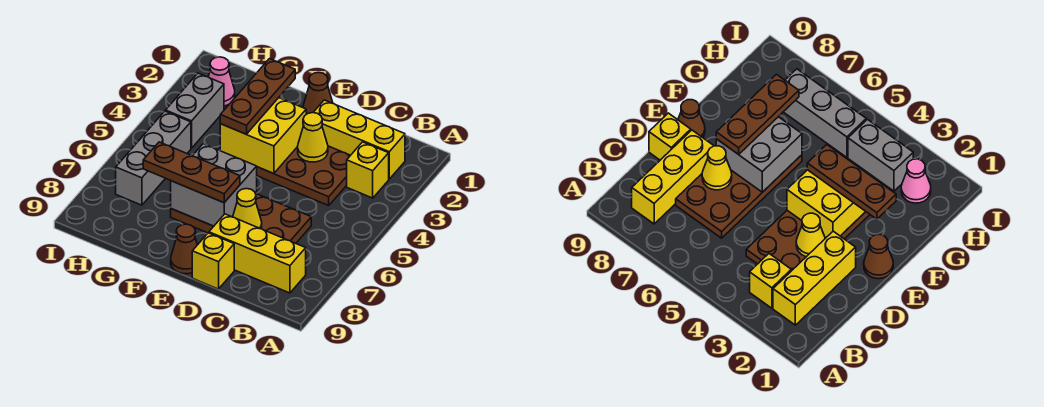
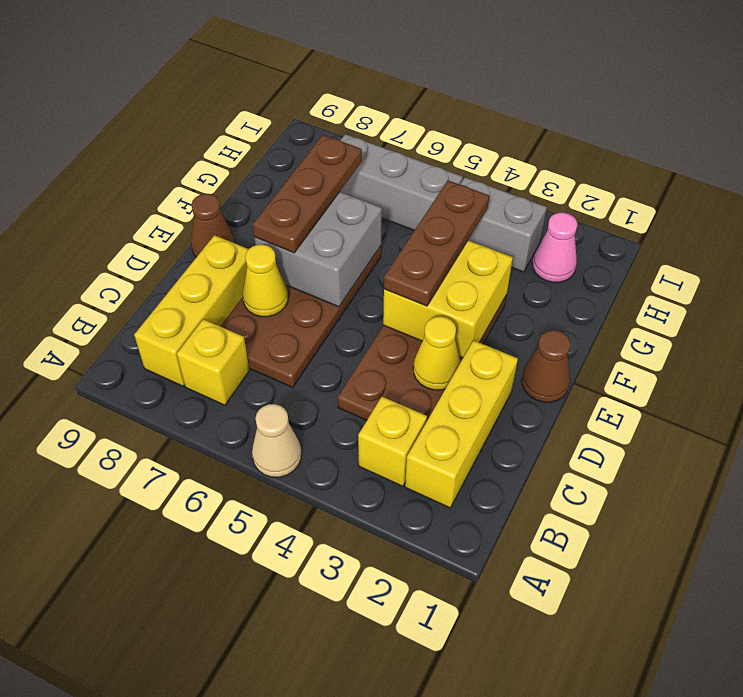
none -> tan cone A5 level 1
yellow brick D9 level 1 -> yellow brick B7 level 1
brown plate F2:F4 level 3 -> brown plate E4:G4 level 3

